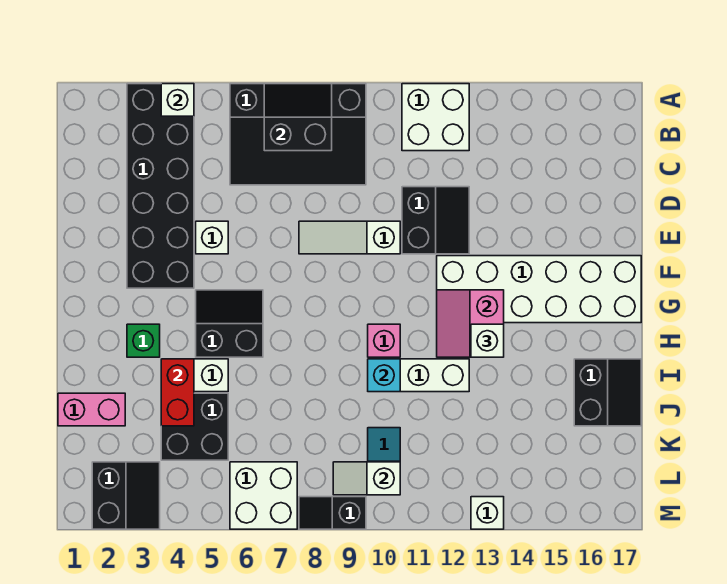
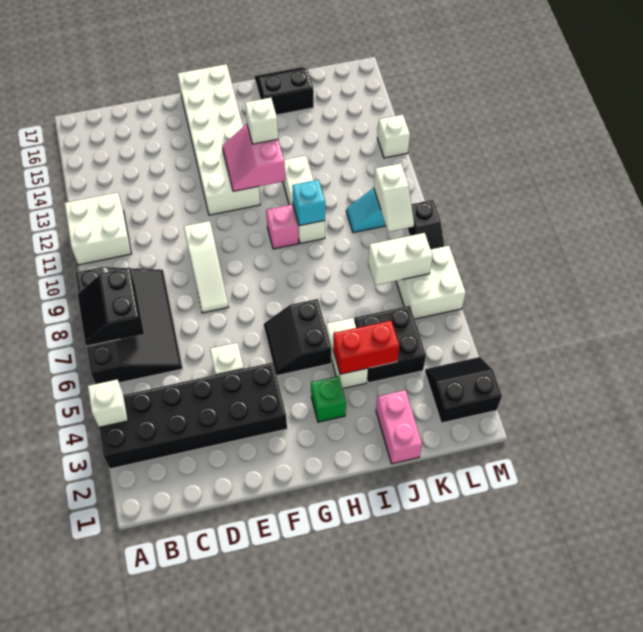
black slope D11:E12 level 1 top 11 -> none
pink slope G12:H13 level 2 top 13 -> pink slope G12:H13 level 2 top H
none -> white brick K7:L7 level 2

